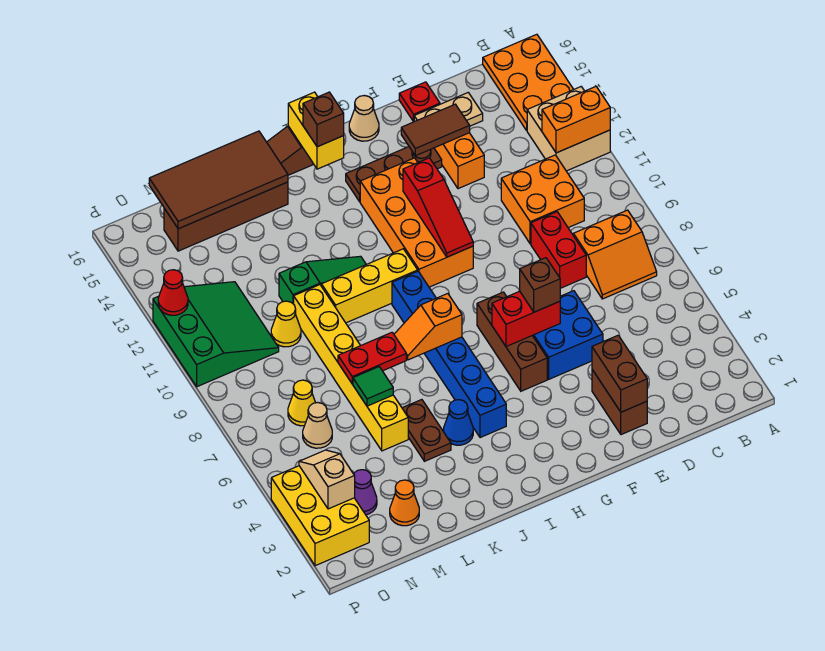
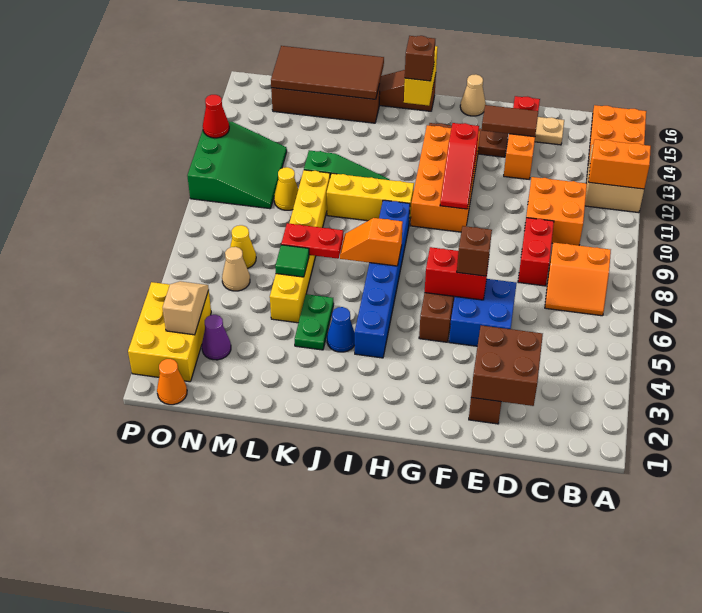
brown brick E2:E3 level 2 -> brown brick D2:E3 level 2
brown plate K4:K5 level 1 -> green plate K4:K5 level 1
orange cone M2 level 1 -> orange cone O1 level 1

